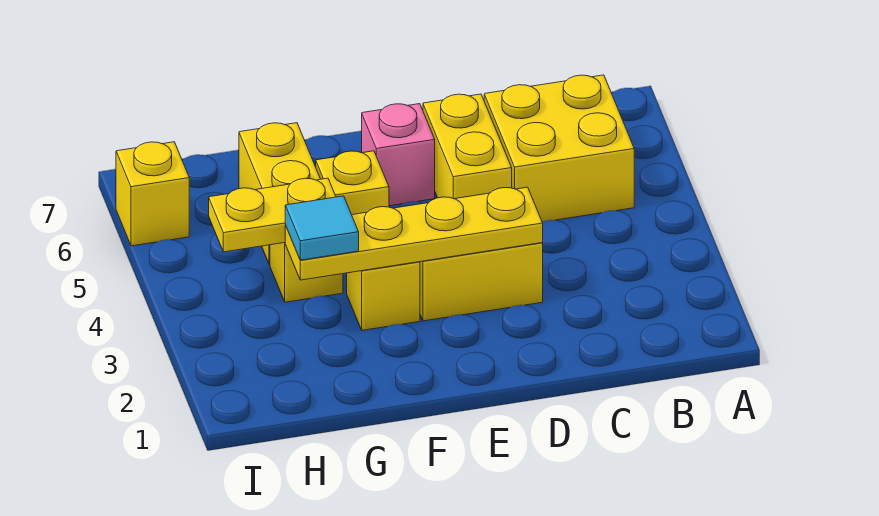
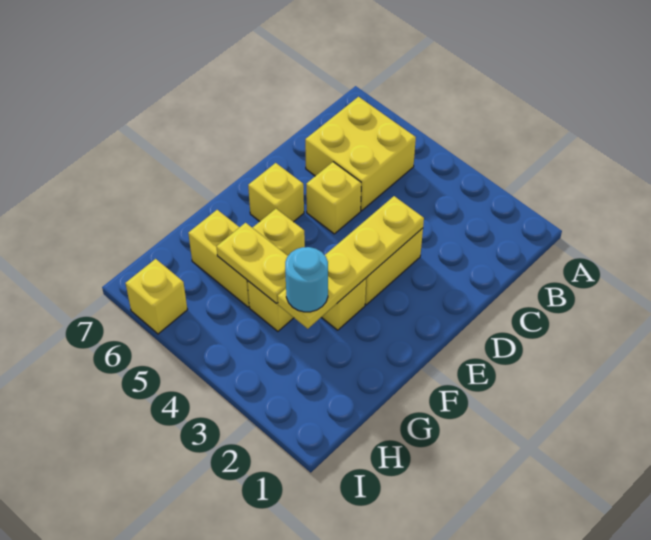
yellow brick D5:D6 level 1 -> yellow brick D5 level 1
pink brick E6 level 1 -> yellow brick E6 level 1
cyan tile G3 level 3 -> cyan round brick G3 level 3
yellow plate G4:H4 level 2 -> yellow plate G4:G5 level 2

